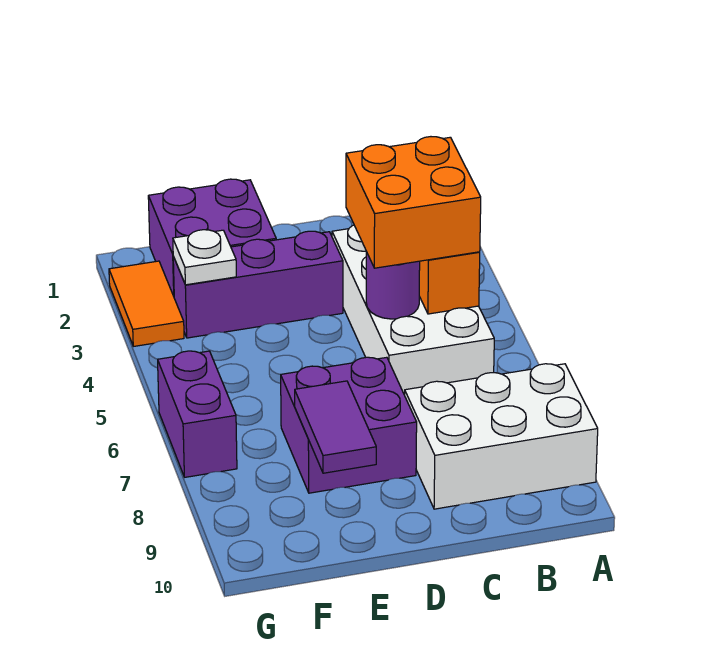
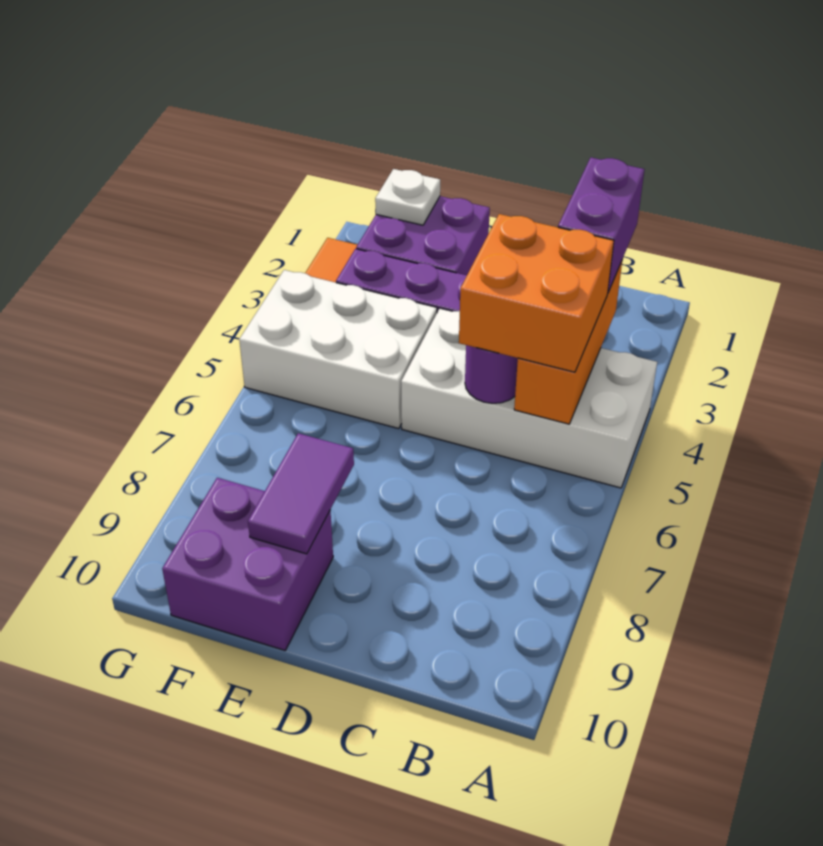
white brick A8:C9 level 1 -> white brick E4:G5 level 1
white brick B3:C6 level 1 -> white brick A4:D5 level 1
purple brick D7:E8 level 1 -> purple brick E9:F10 level 1
white plate F3 level 2 -> white plate F1 level 2
purple brick G6:G7 level 1 -> purple brick B2:B3 level 3

